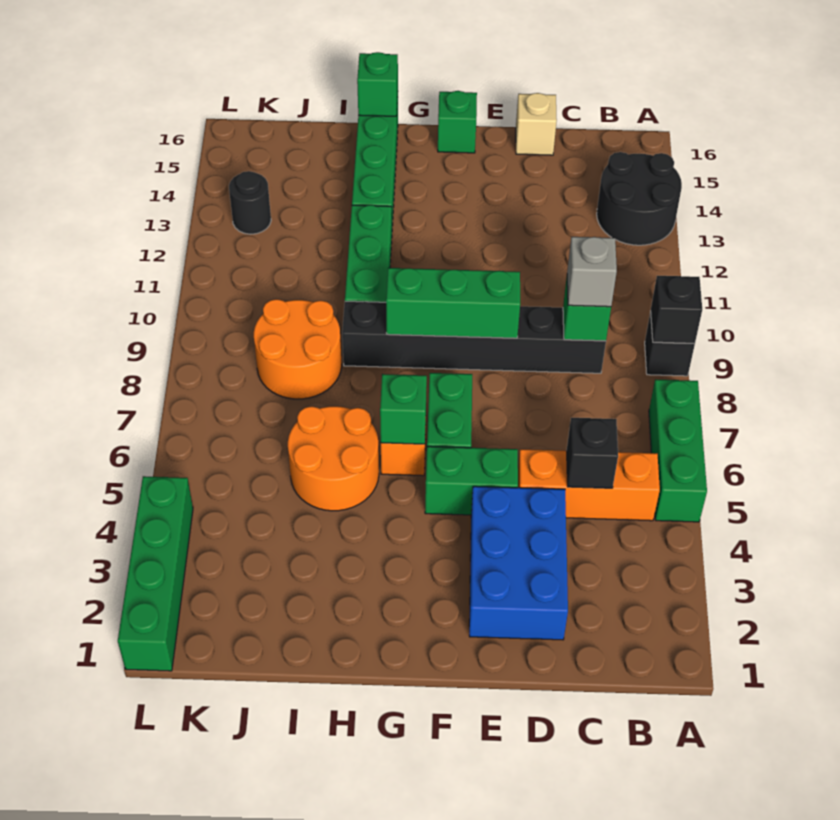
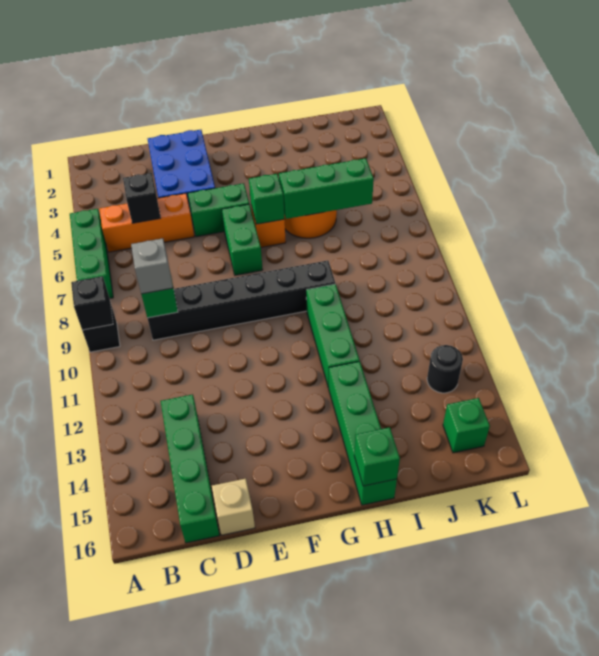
black round brick A13:B14 level 1 -> none
green brick E9:G9 level 2 -> green brick H6:J6 level 2
green brick F16 level 1 -> green brick K15 level 1
orange round brick I8:J9 level 1 -> none
green brick L1:L4 level 1 -> green brick C13:C16 level 1

